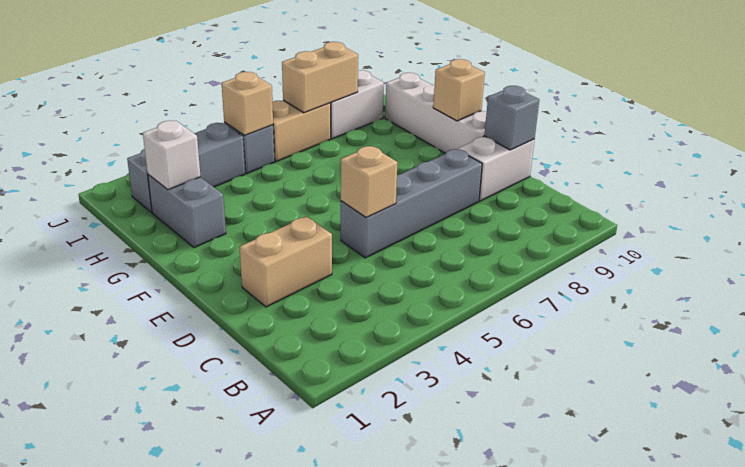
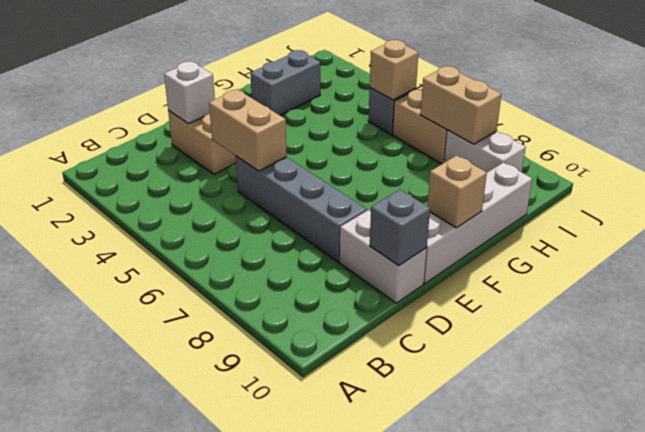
tan brick D5 level 2 -> tan brick D4:D5 level 2
white brick H2 level 2 -> white brick D2 level 2
grey brick I2:I4 level 1 -> none

